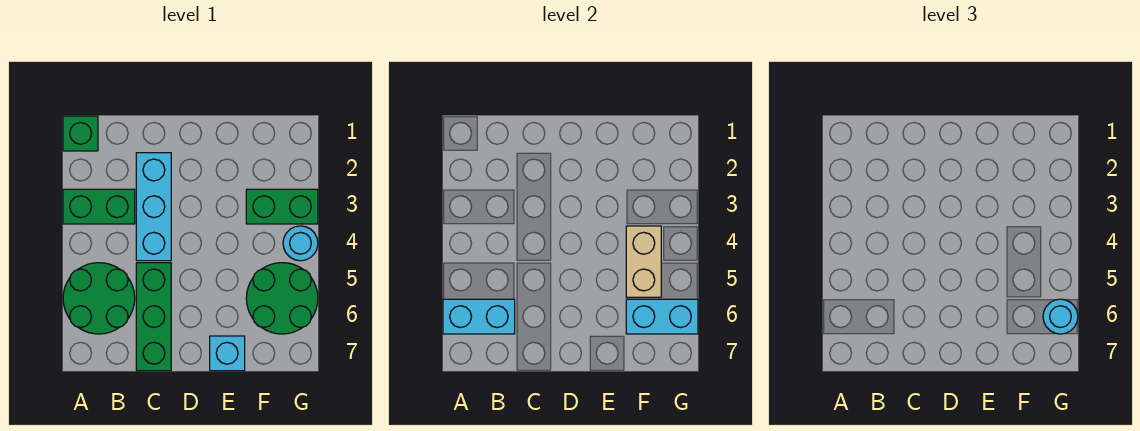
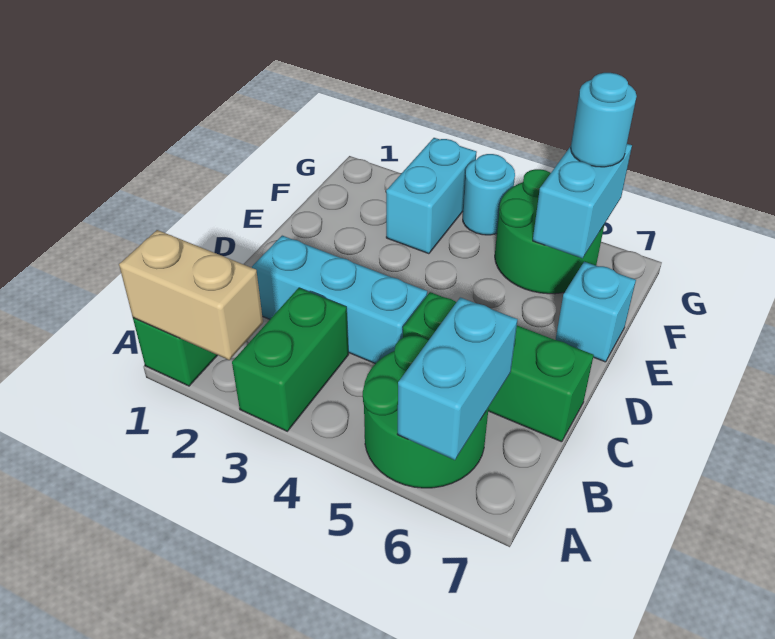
green brick F3:G3 level 1 -> cyan brick F3:G3 level 1
tan brick F4:F5 level 2 -> tan brick A1:A2 level 2

